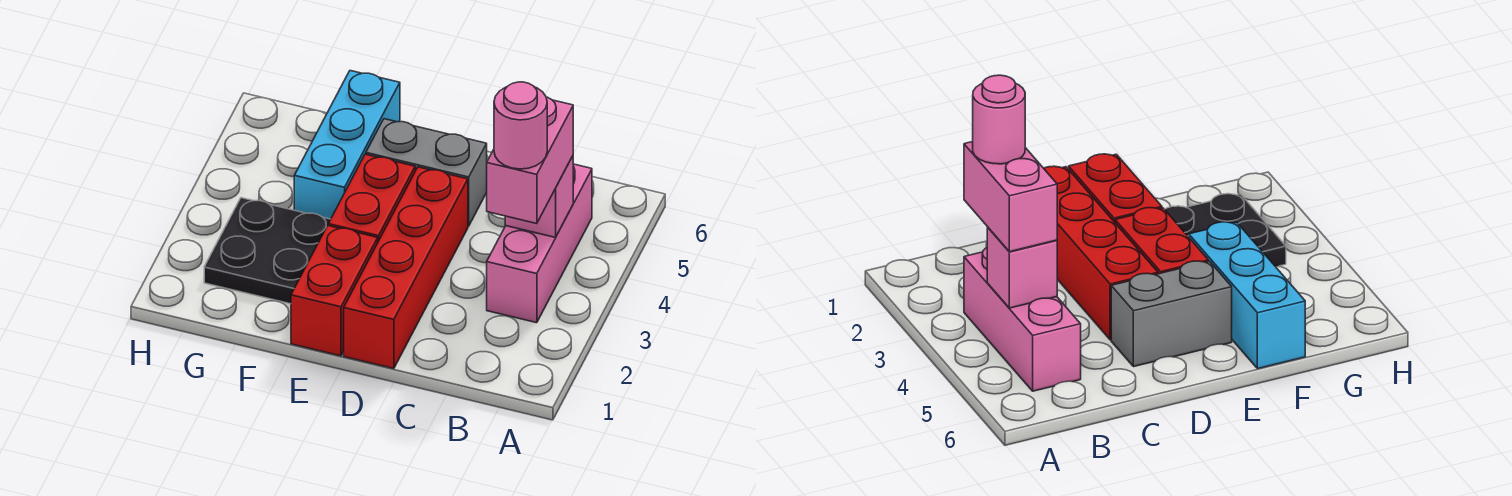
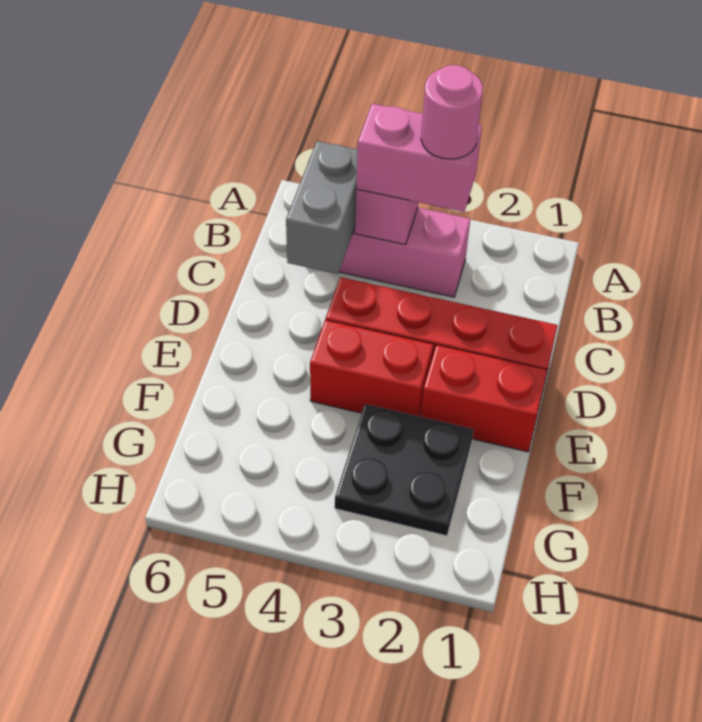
grey brick D5:E5 level 1 -> grey brick B5:C5 level 2
cyan brick F4:F6 level 1 -> none

